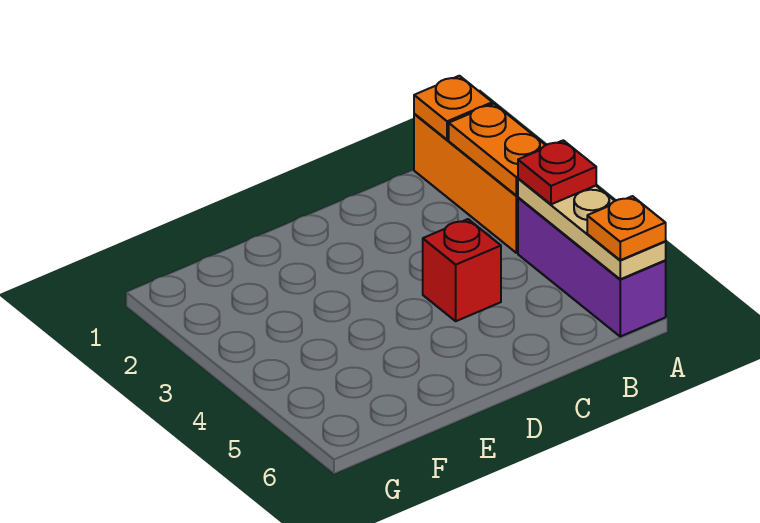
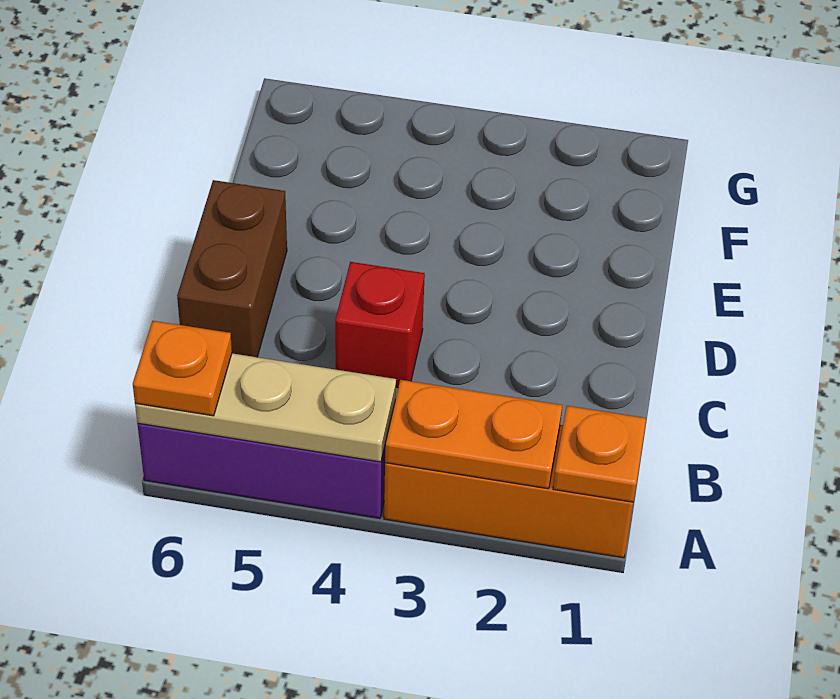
red plate A4 level 3 -> none
none -> brown brick C6:D6 level 1

